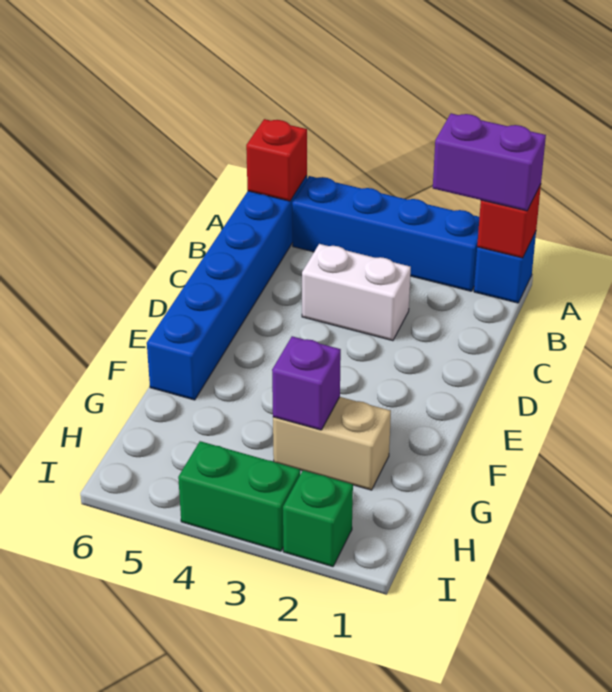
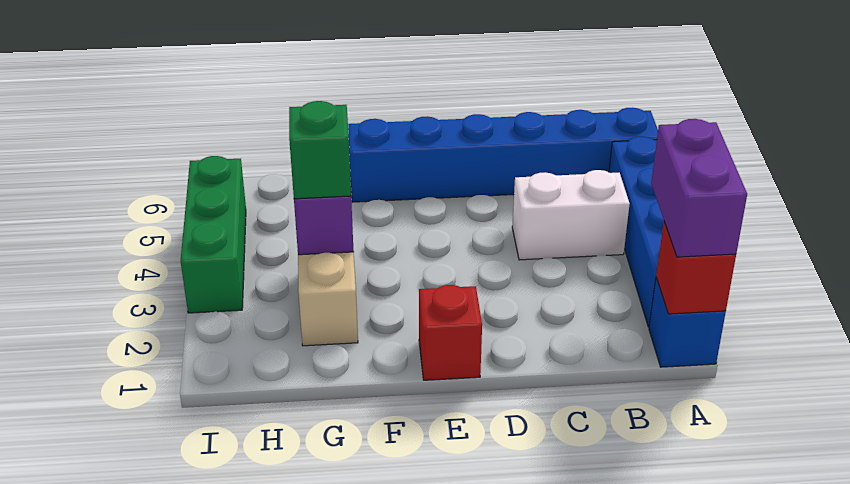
red brick A6 level 2 -> red brick E1 level 1
white brick C3:C4 level 1 -> white brick B4:C4 level 1
green brick I2 level 1 -> green brick G3 level 3
green brick I3:I4 level 1 -> green brick I3:I5 level 1

